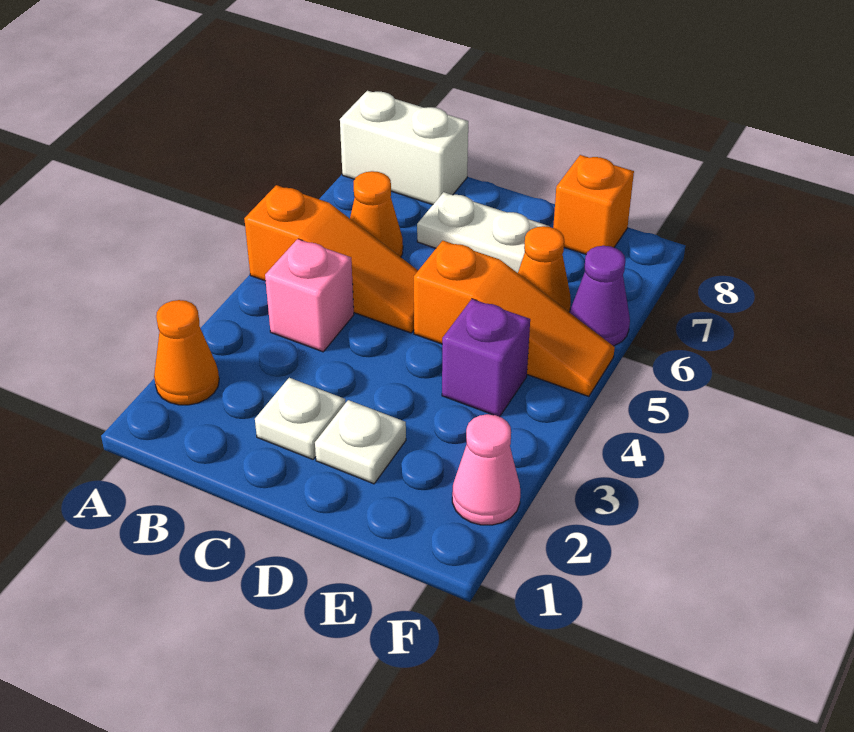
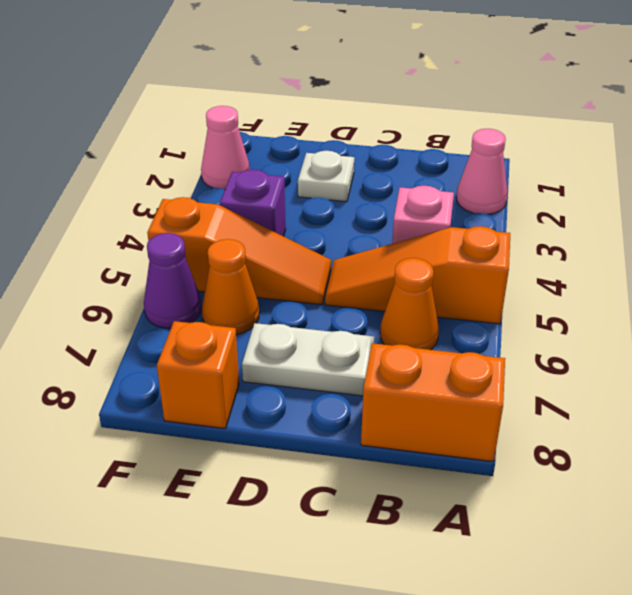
orange cone A2 level 1 -> pink cone A2 level 1
white brick A8:B8 level 1 -> orange brick A8:B8 level 1
white plate C2 level 1 -> none
orange slope D5:F5 level 1 top D -> orange slope D5:F5 level 1 top F

